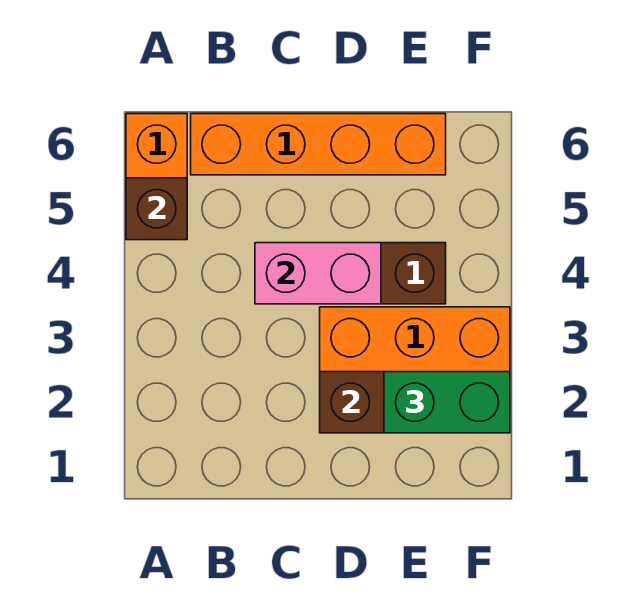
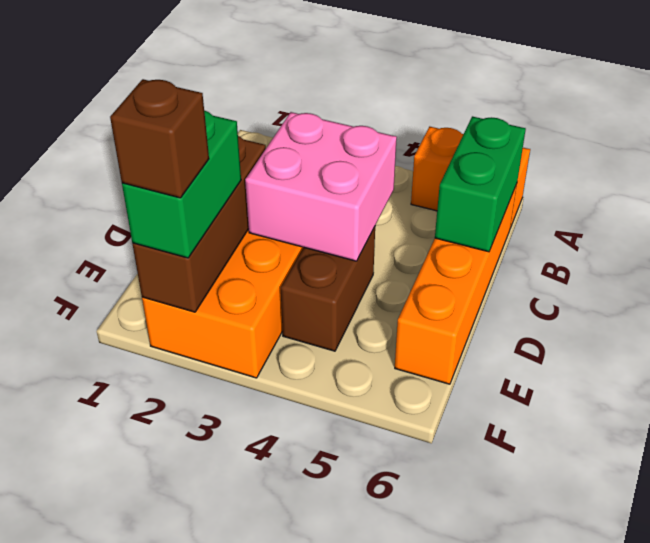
brown brick A5 level 2 -> brown brick F2 level 4
none -> green brick B6:C6 level 2
pink brick C4:D4 level 2 -> pink brick C3:D4 level 2

